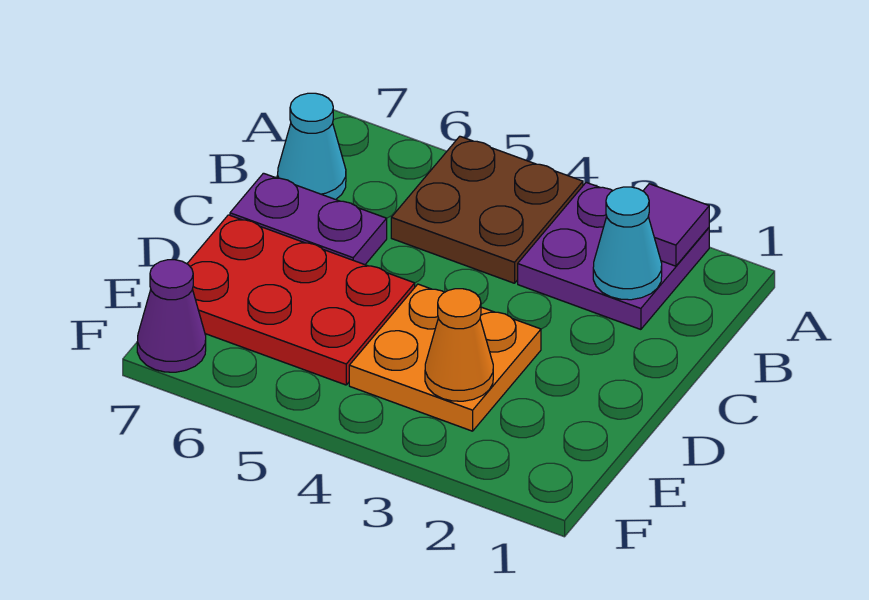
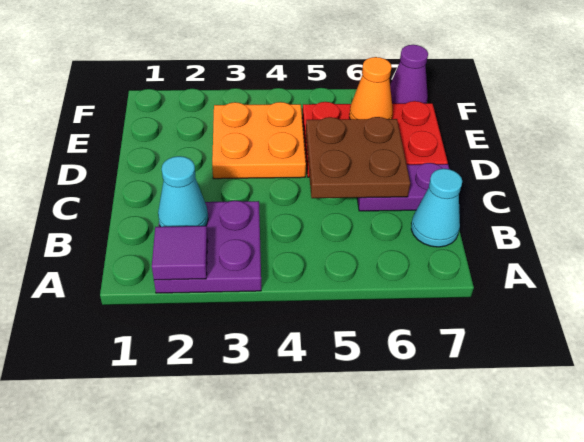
brown plate A4:B5 level 1 -> brown plate C5:D6 level 2
orange cone E3 level 2 -> orange cone E6 level 2

